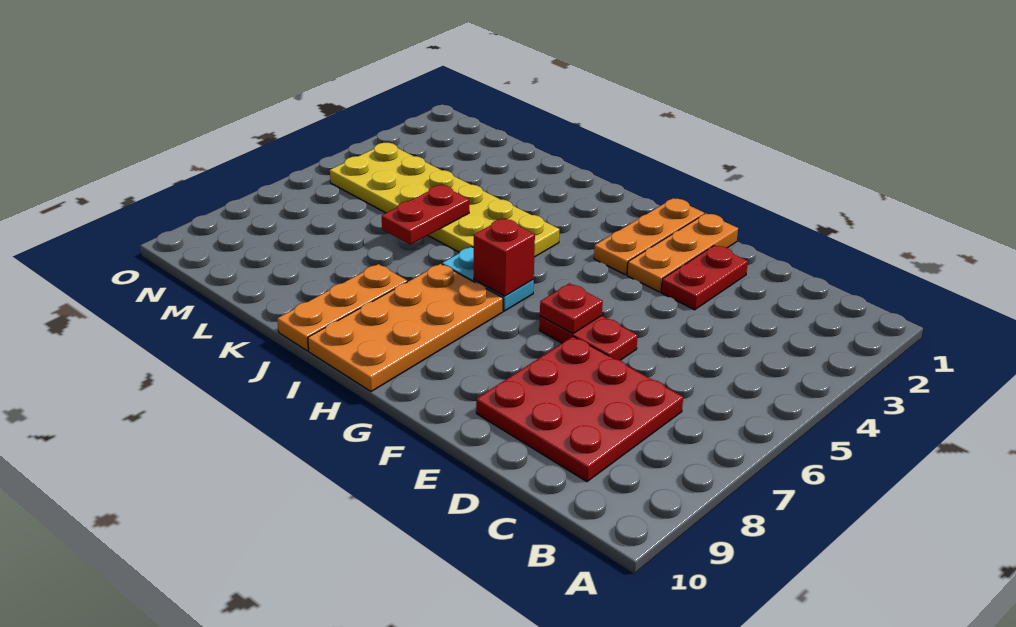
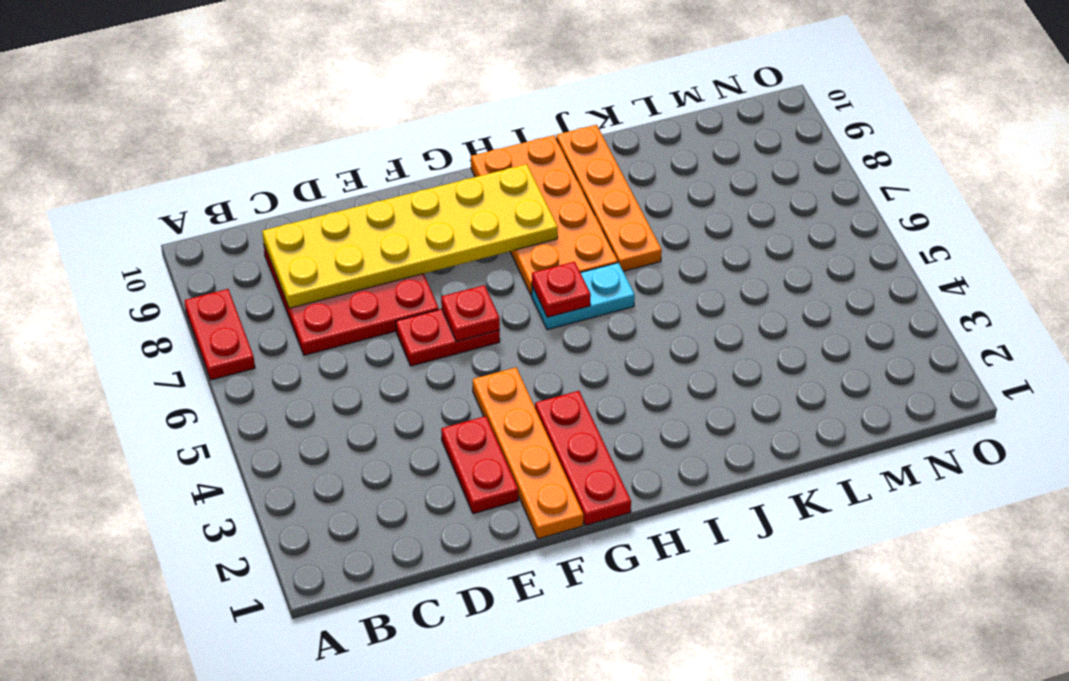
orange plate F1:F3 level 1 -> orange plate F1:F4 level 1
orange plate G1:G3 level 1 -> red plate G1:G3 level 1
red brick H6 level 2 -> red plate H6 level 2
yellow plate I4:N5 level 1 -> yellow plate C8:H9 level 2
orange plate J8:J10 level 1 -> orange plate J7:J10 level 1
red plate K5:K6 level 2 -> red plate A7:A8 level 1

